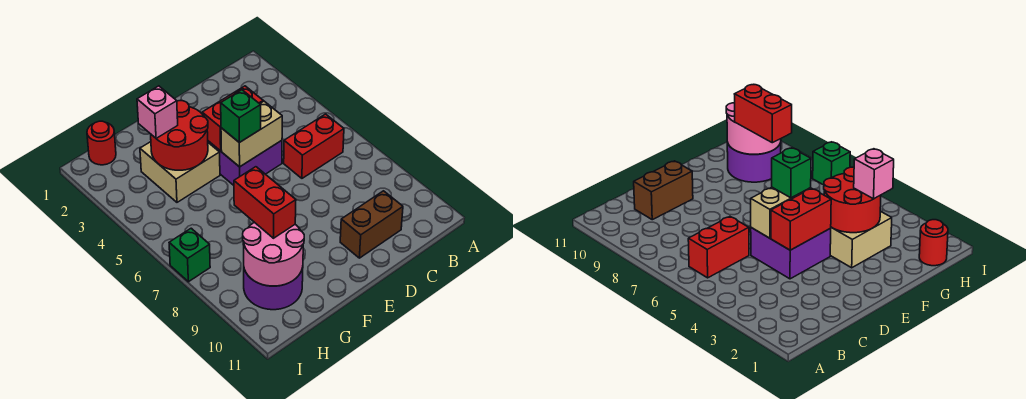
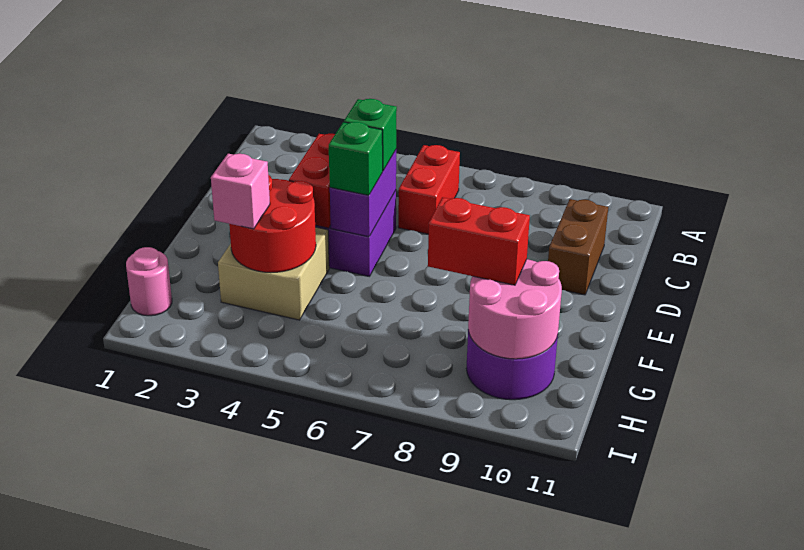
tan brick D5:E5 level 2 -> purple brick D5:E5 level 2
red round brick H1 level 1 -> pink round brick H1 level 1
green brick I7 level 1 -> green brick D5 level 3

